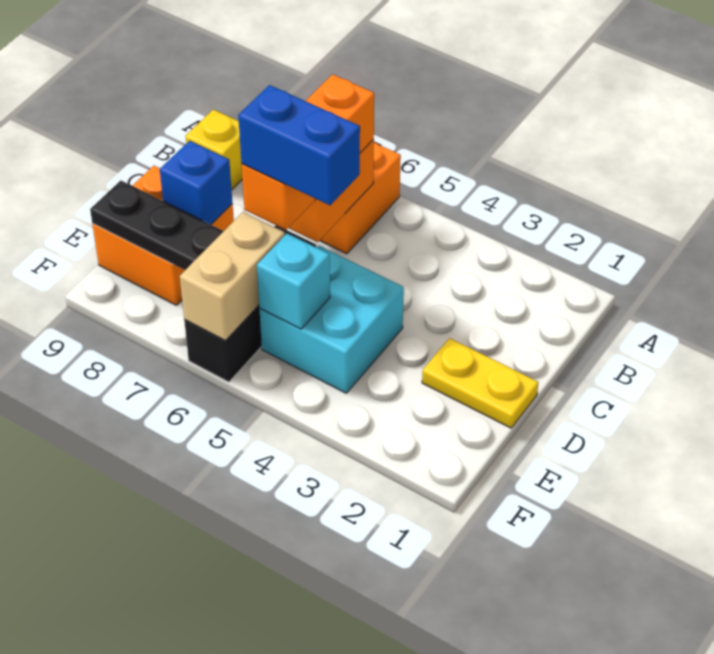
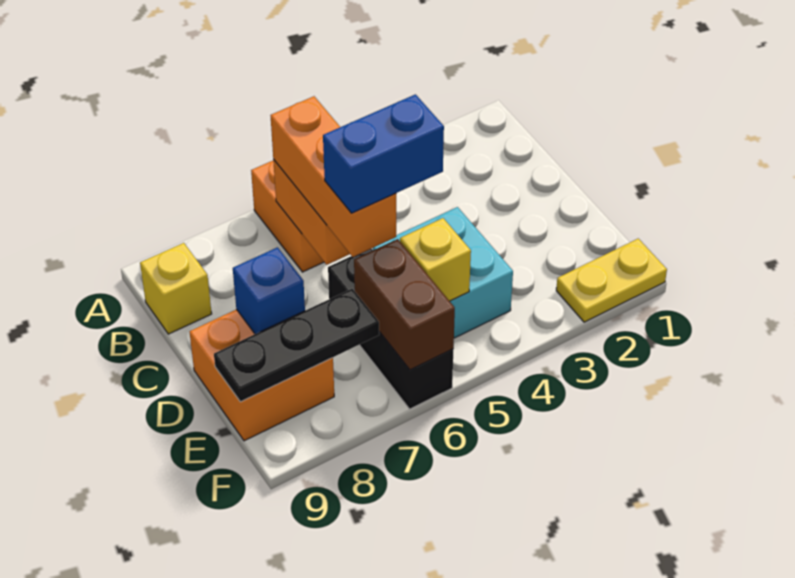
yellow plate D1:D2 level 1 -> yellow plate F1:F2 level 1
cyan brick E5 level 2 -> yellow brick E5 level 2
tan brick E6:F6 level 2 -> brown brick E6:F6 level 2

